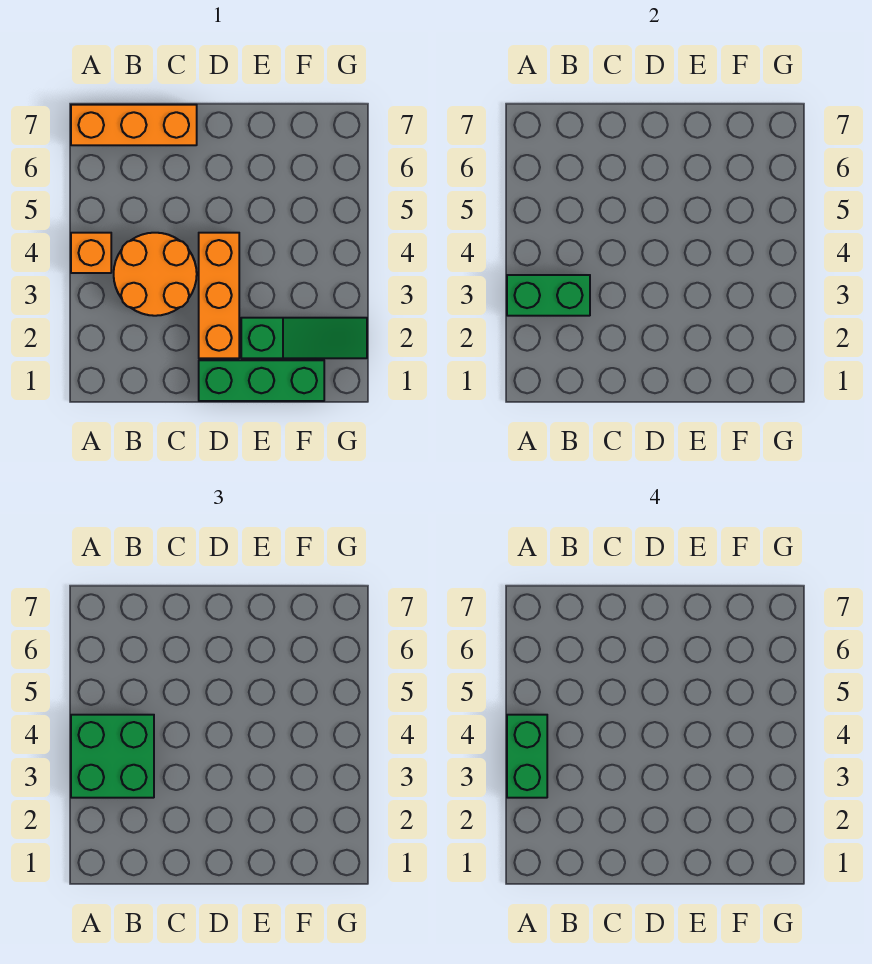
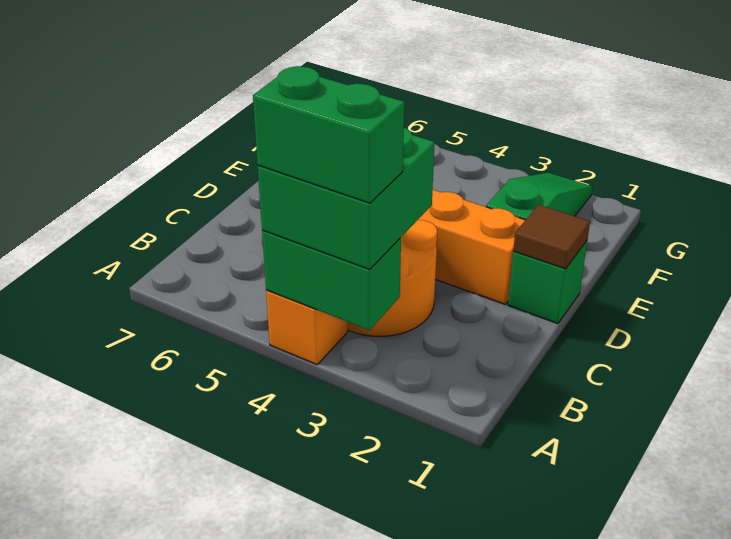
green brick A3:B3 level 2 -> green brick A3:A4 level 2
orange brick A7:C7 level 1 -> none
green brick D1:F1 level 1 -> green brick D1 level 1
none -> brown tile D1 level 2

